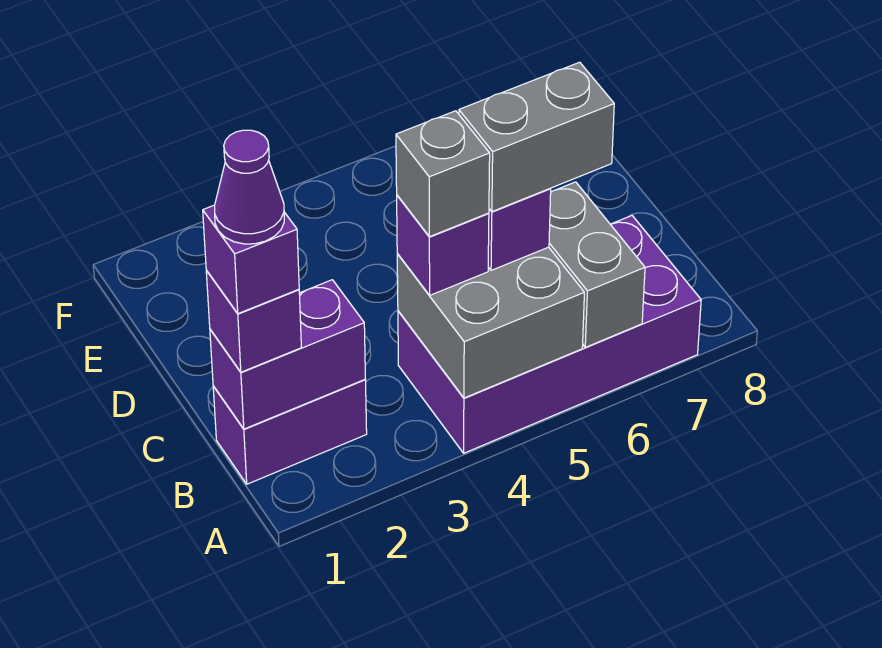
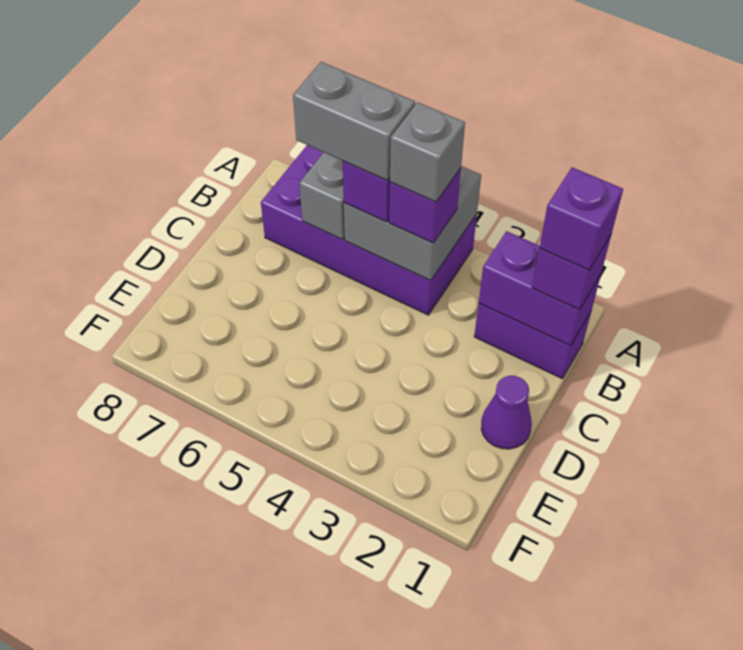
purple cone B1 level 5 -> purple cone D1 level 1

